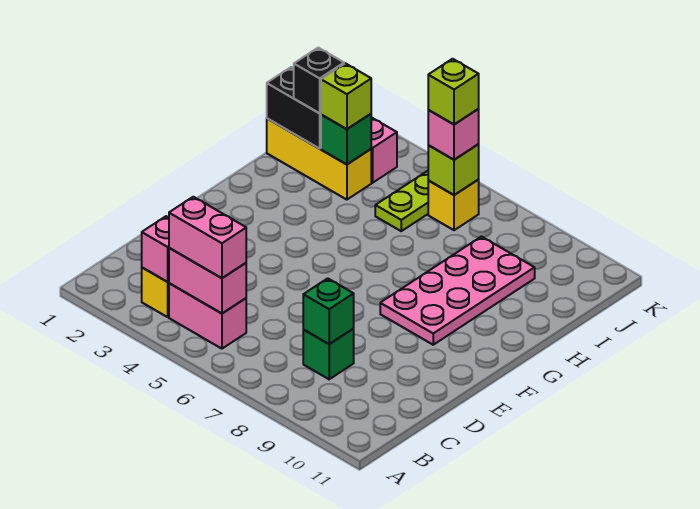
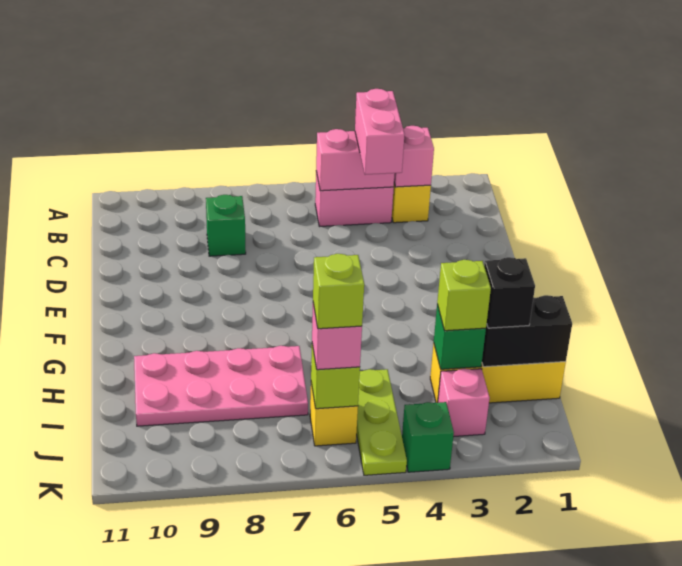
pink brick B4:B5 level 3 -> pink brick B4:C4 level 3
green brick C8 level 2 -> green brick K4 level 1
pink plate F8:I9 level 1 -> pink plate H7:I10 level 1

